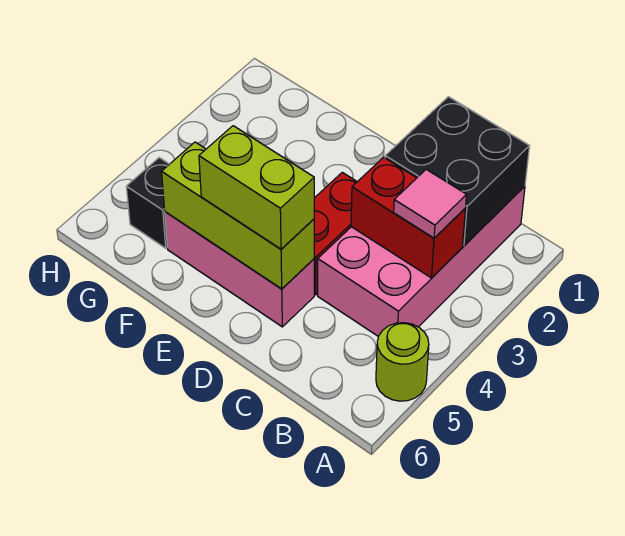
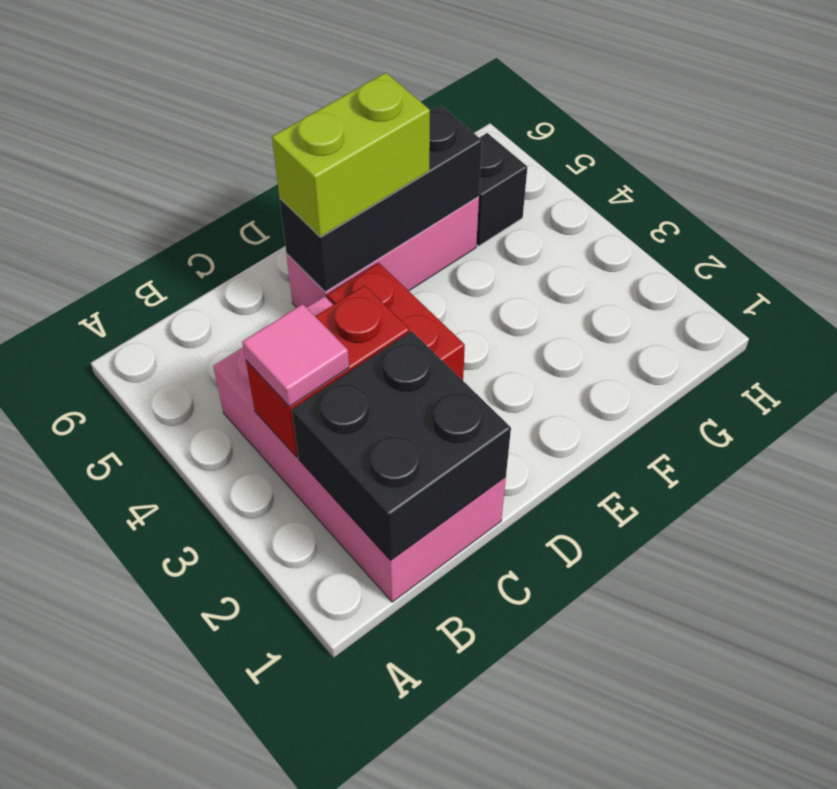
lime round brick A5 level 1 -> none
lime brick D5:F5 level 2 -> black brick D5:F5 level 2

